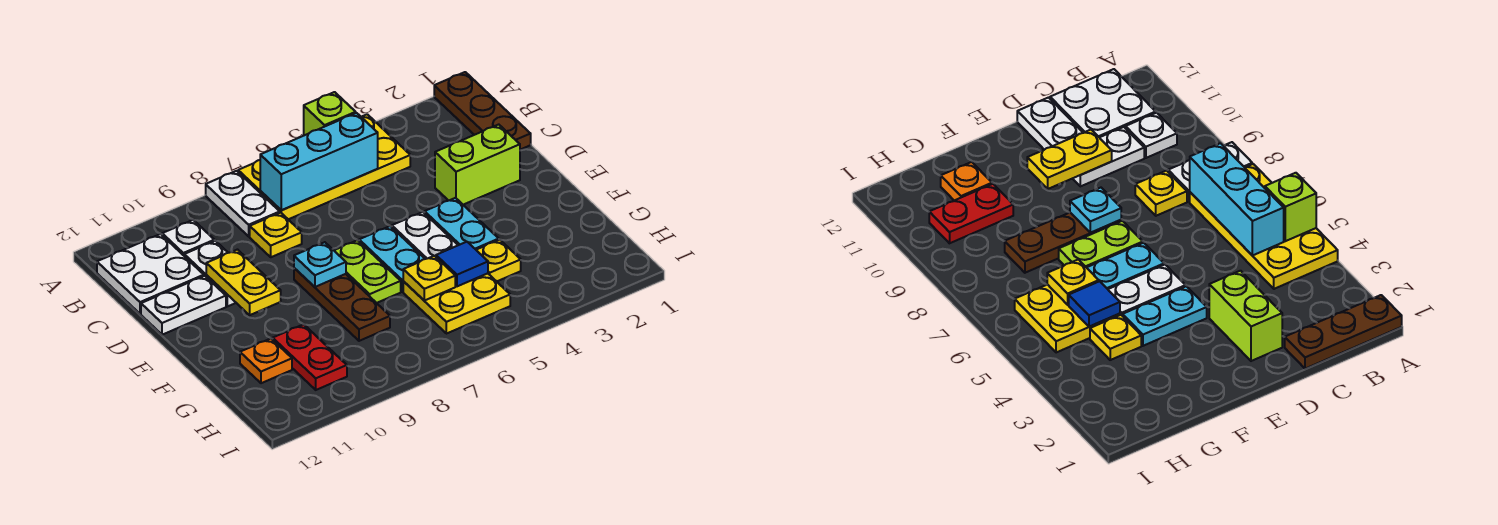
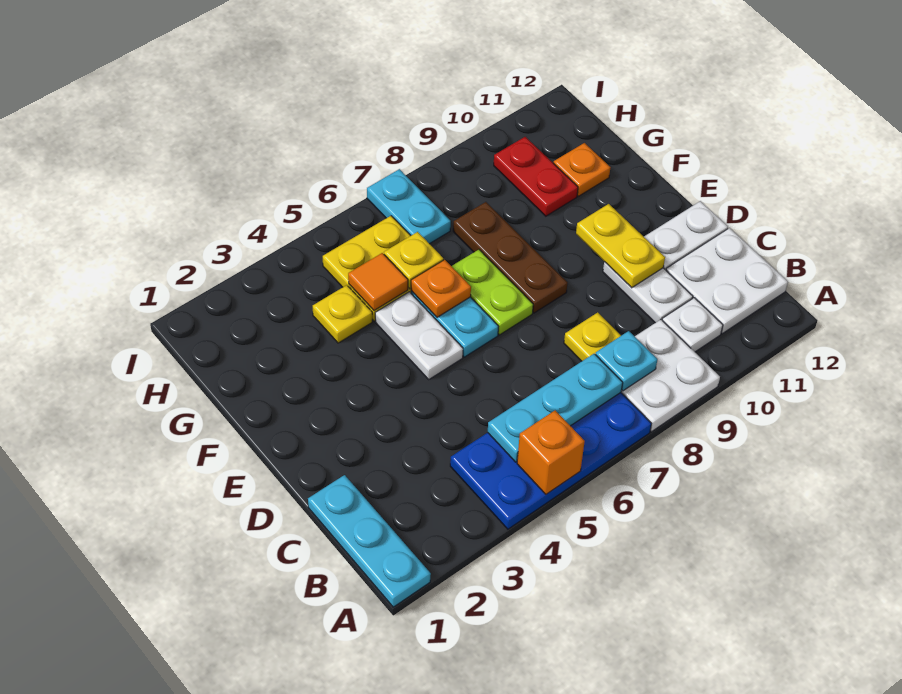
brown plate A1:C1 level 1 -> cyan plate A1:C1 level 1
yellow plate A4:B7 level 1 -> blue plate A4:B7 level 1
lime brick A5 level 2 -> orange brick A5 level 2
white plate A8:B8 level 1 -> white plate A8:B9 level 1
cyan brick B5:B7 level 2 -> cyan plate B5:B7 level 2
lime brick D2:D3 level 1 -> none
cyan plate E4:F4 level 1 -> cyan plate H7:I7 level 1
cyan plate E8 level 2 -> cyan plate B8 level 2
none -> orange plate F6 level 2
blue tile G5 level 2 -> orange tile G5 level 2

